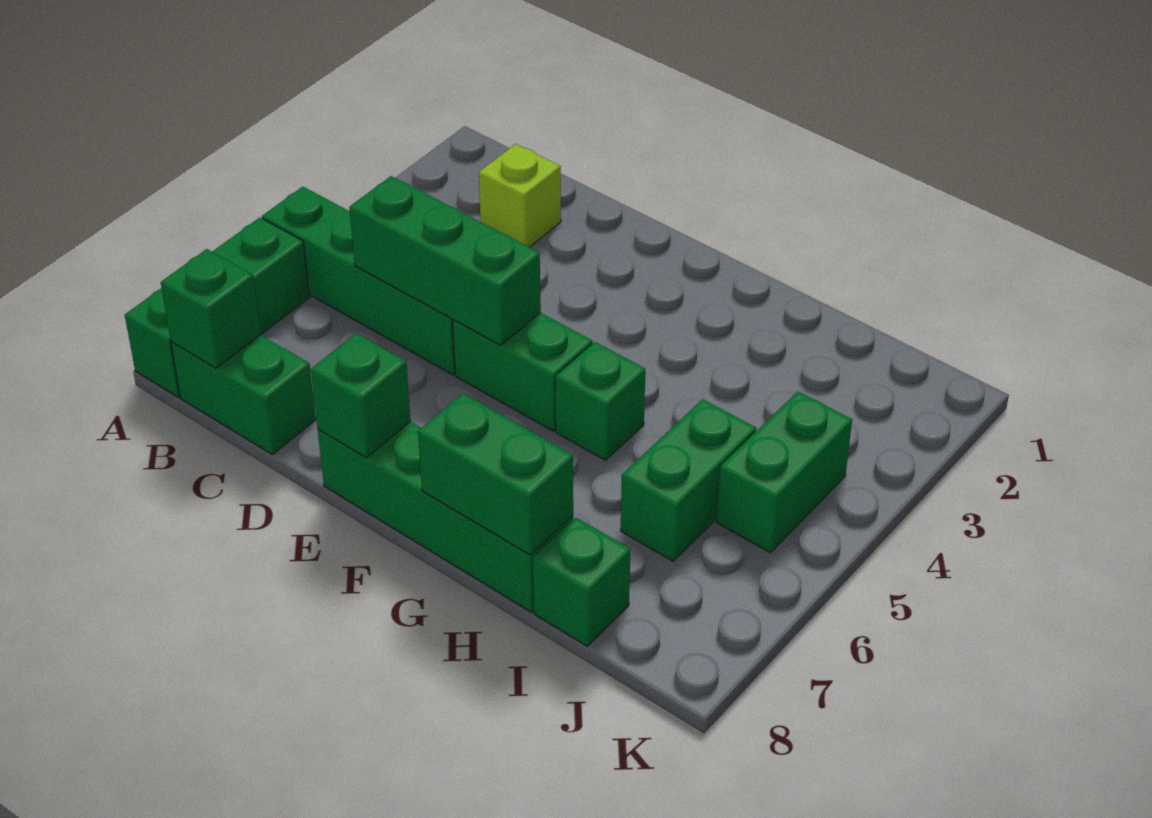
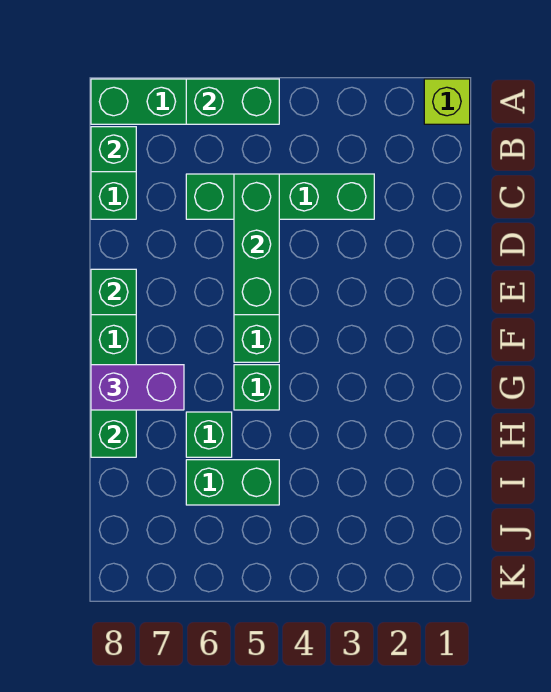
green brick A5:D5 level 1 -> green brick C3:C6 level 1
lime brick C2 level 1 -> lime brick A1 level 1
none -> purple brick G7:G8 level 3
green brick I8 level 1 -> green brick H6 level 1
green brick J4:J5 level 1 -> green brick A5:A6 level 2

